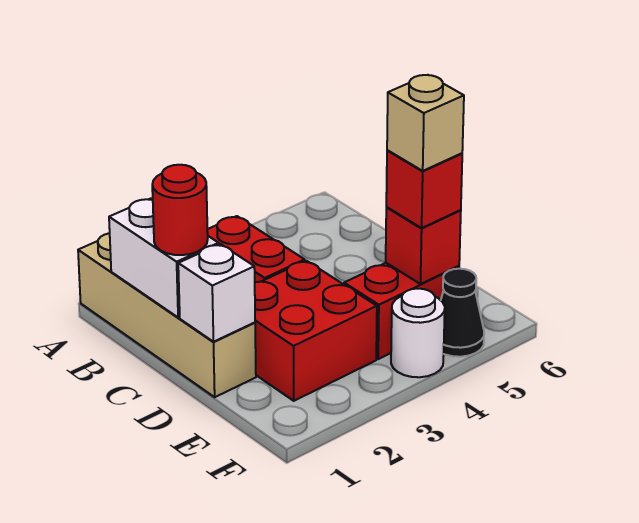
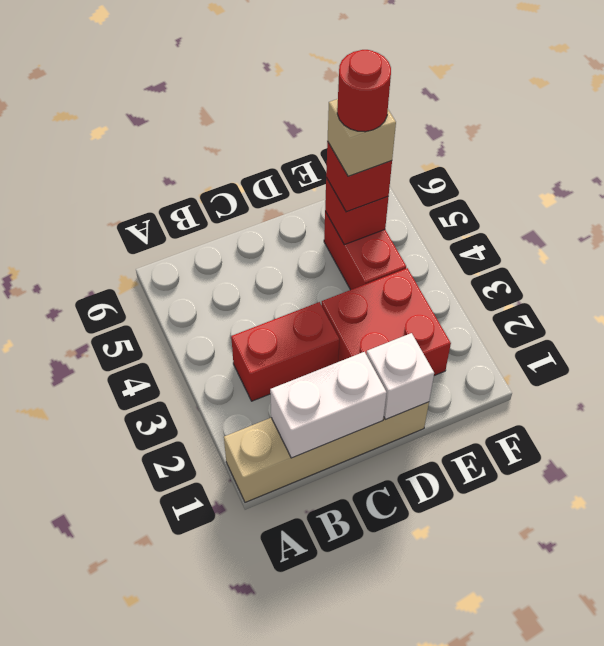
red round brick C1 level 3 -> red round brick E5 level 5
white round brick F4 level 1 -> none
black cone F5 level 1 -> none

